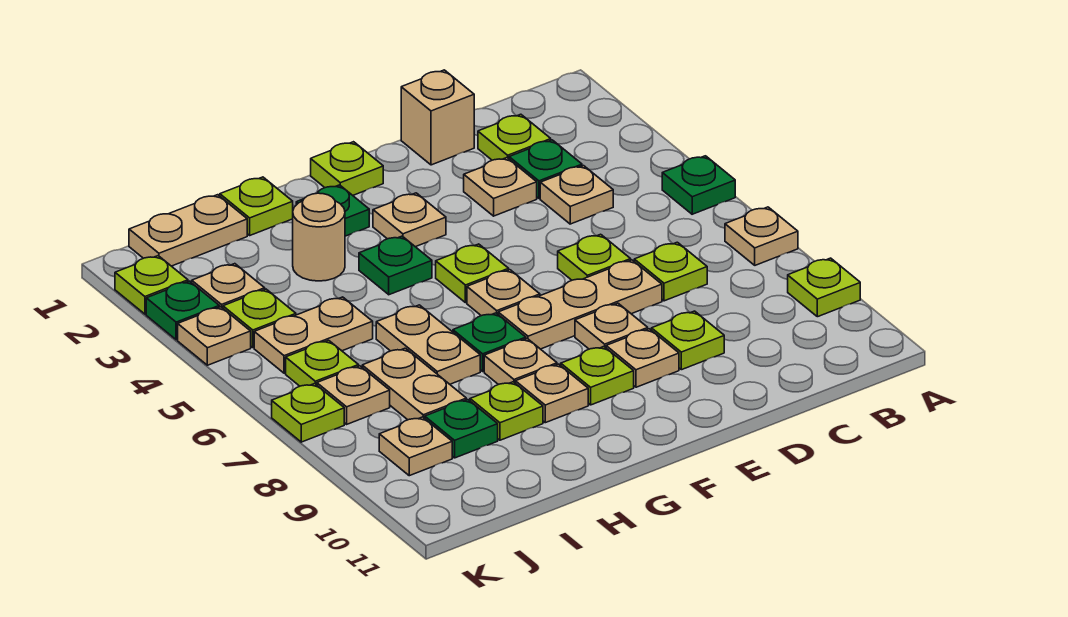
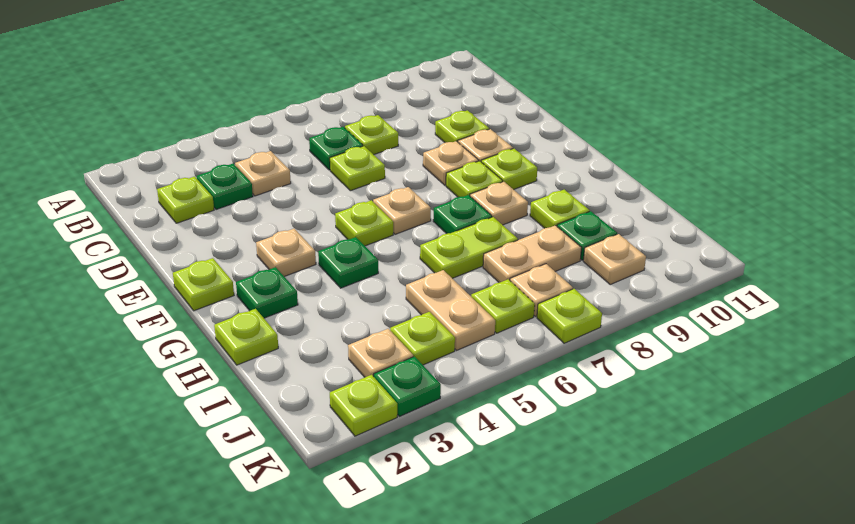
green plate A5 level 1 -> green plate C6 level 1
tan plate A7 level 1 -> none
lime plate A9 level 1 -> lime plate F8 level 1
tan brick D1 level 1 -> none
tan plate D3 level 1 -> none
tan plate D7:F7 level 1 -> none
tan plate G9 level 1 -> none
tan round brick H3 level 1 -> none
tan plate H6:H7 level 1 -> lime plate H6:H7 level 1
tan plate I1:J1 level 1 -> none
tan plate K4 level 1 -> none

